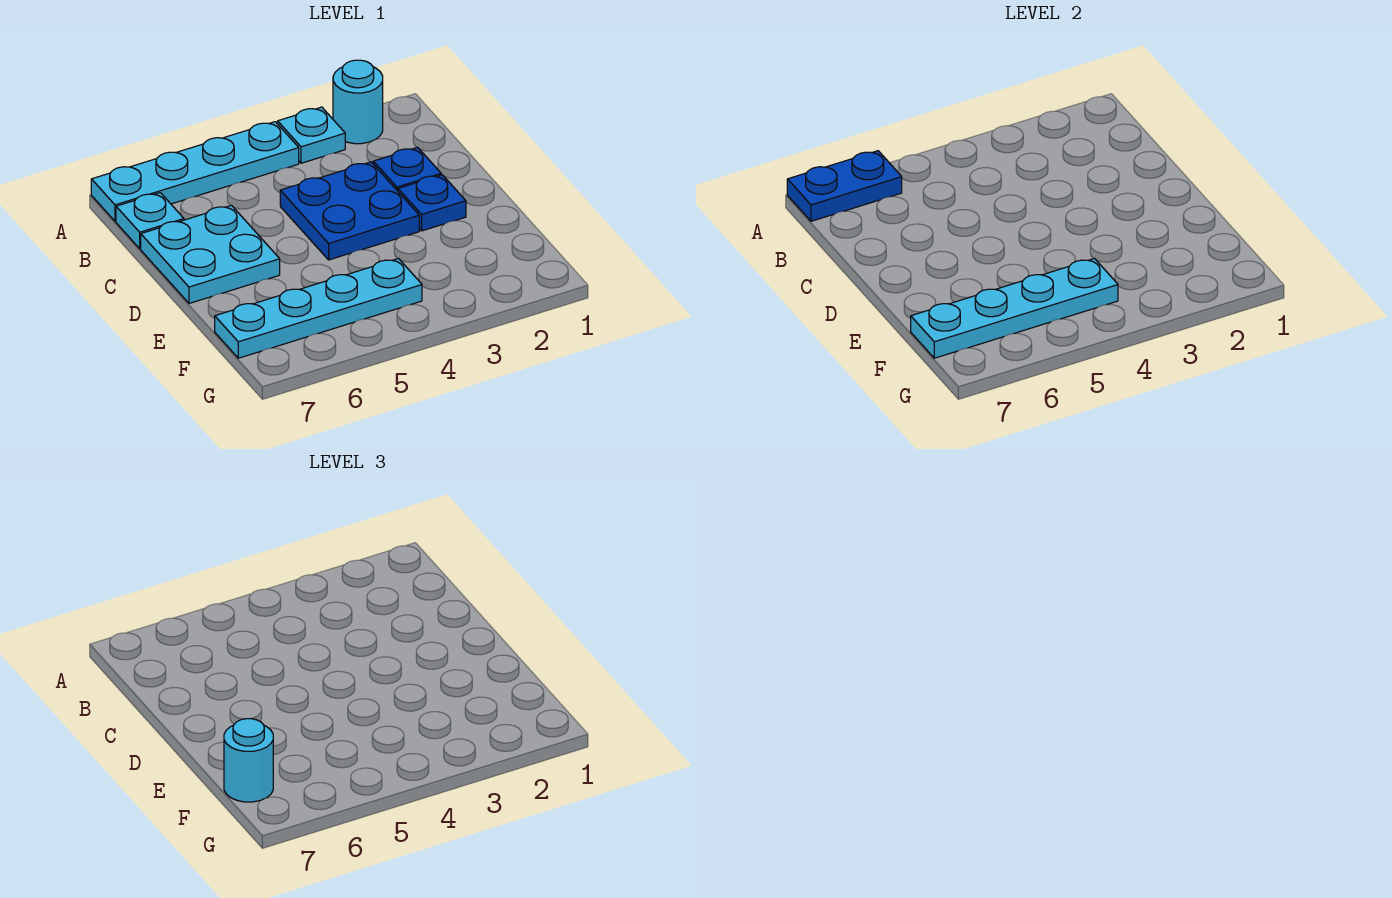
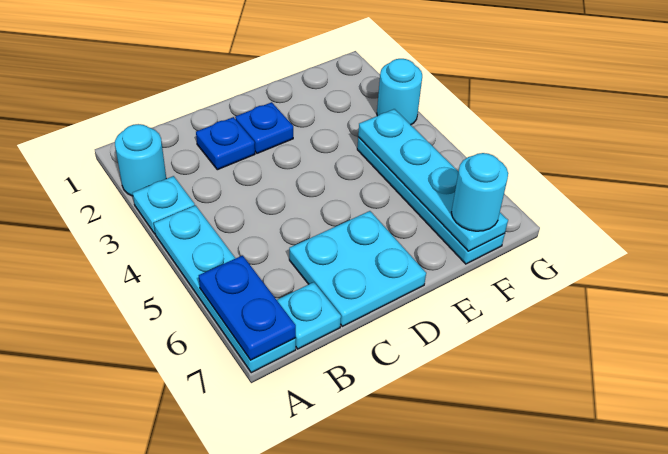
blue plate C3:D4 level 1 -> none
none -> cyan round brick G3 level 1

